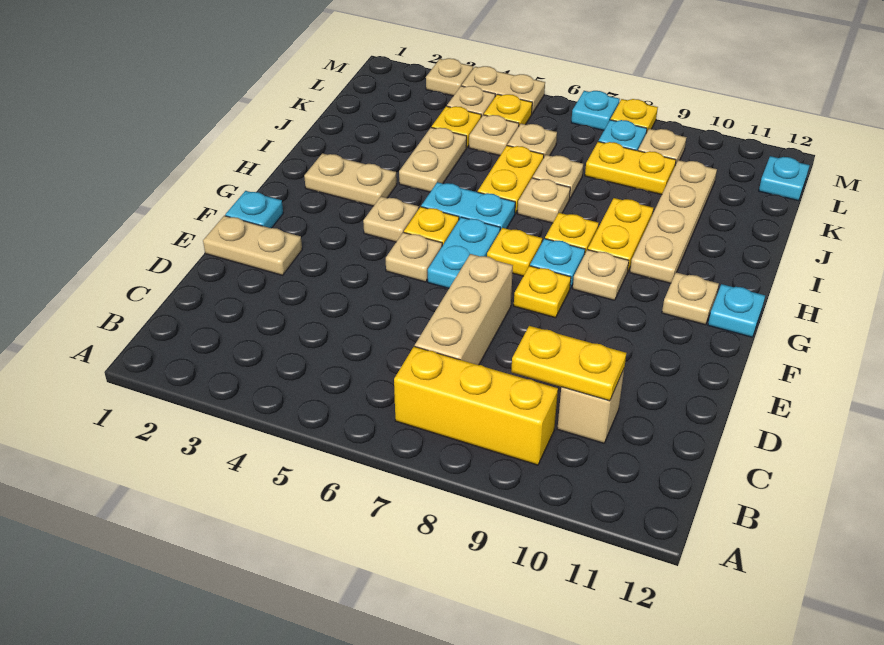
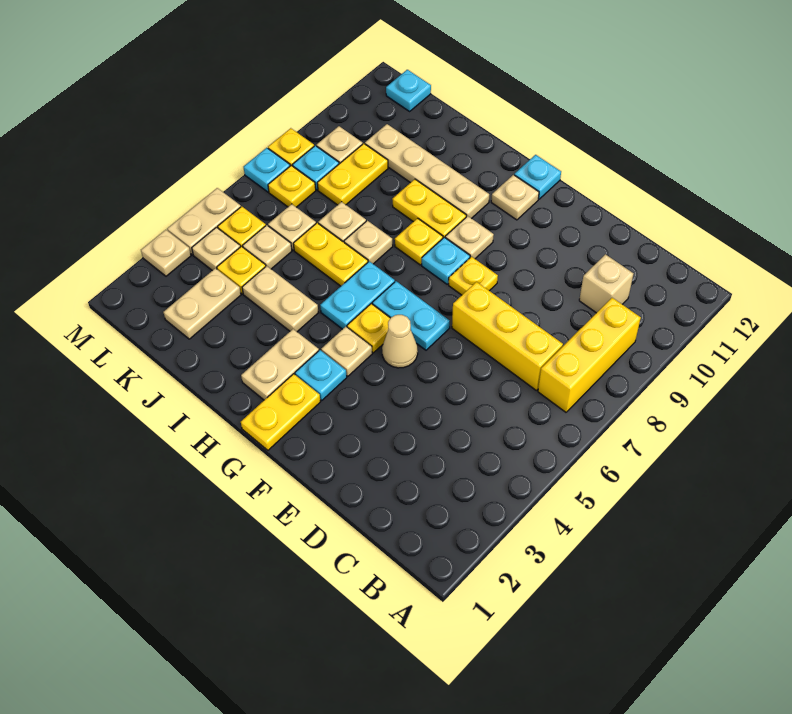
tan brick C7:E7 level 1 -> yellow brick C7:E7 level 1
yellow plate C9:C10 level 2 -> yellow plate G1:G2 level 1
tan plate E1:E2 level 1 -> tan plate K2:K3 level 1
cyan plate F1 level 1 -> cyan plate G3 level 1
tan plate F5 level 1 -> tan cone F5 level 1
yellow plate G7 level 1 -> yellow plate L7 level 1

